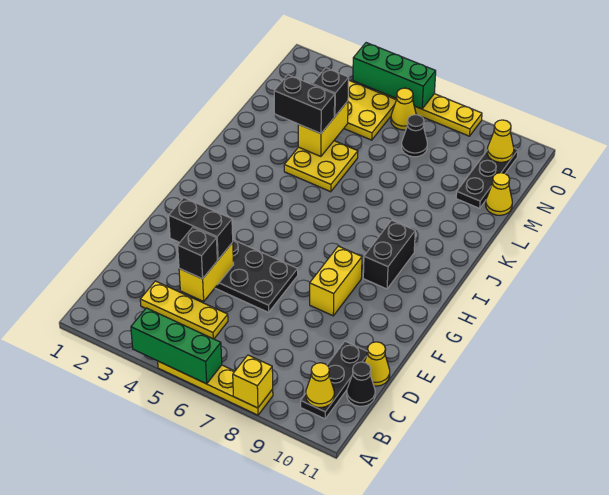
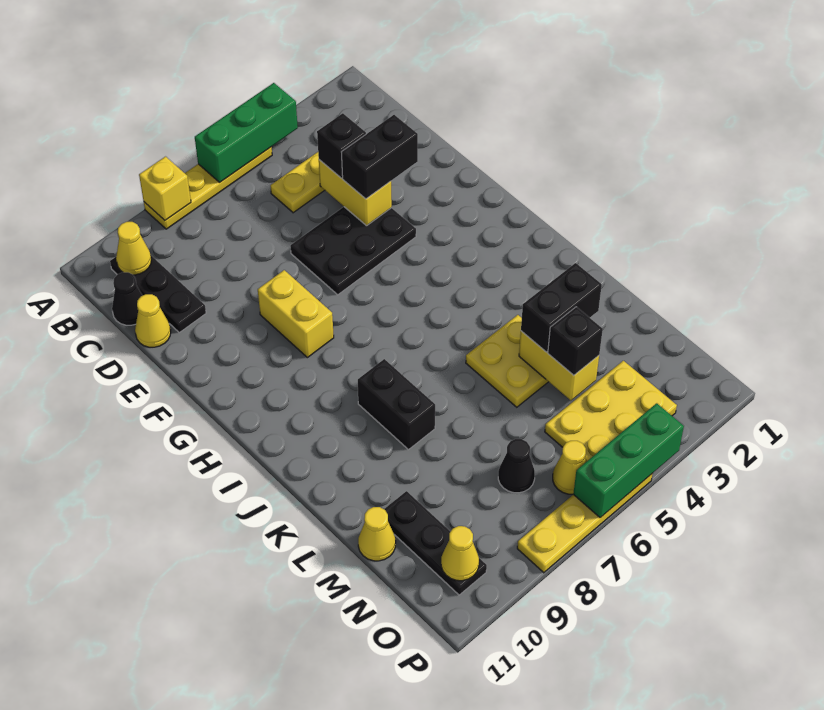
black brick H9:I9 level 1 -> black brick J8:K8 level 1

